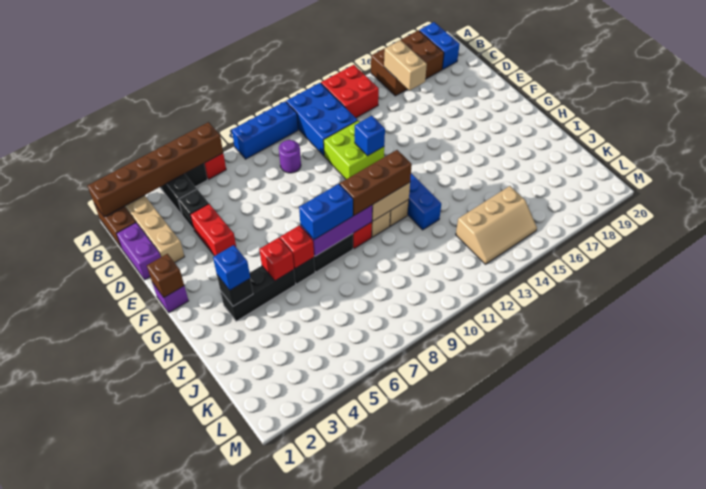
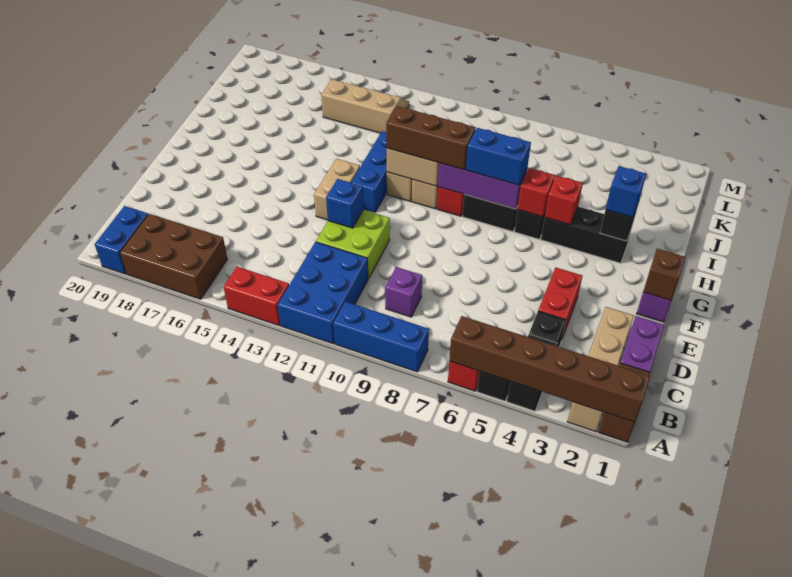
red brick A13:B14 level 1 -> red brick A13:A14 level 1
tan brick B16:C16 level 2 -> tan brick F13:G13 level 1
purple round brick C9 level 1 -> purple brick C9 level 1

